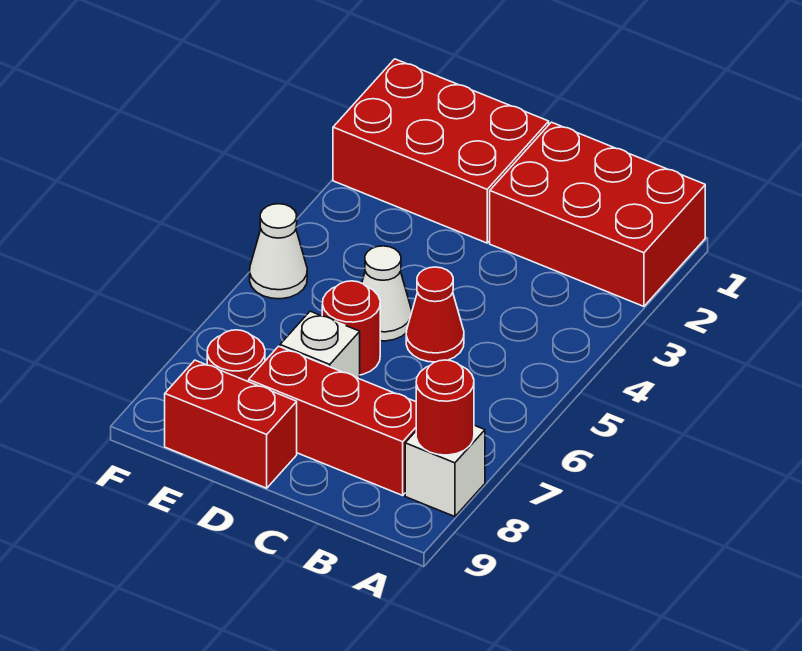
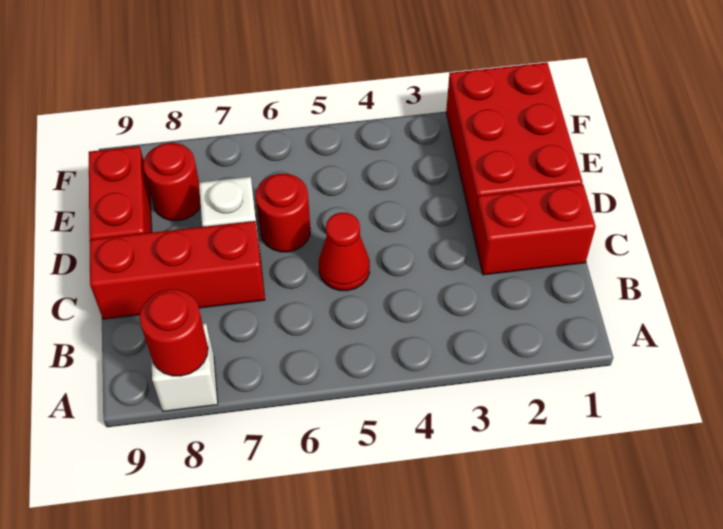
red brick A1:C2 level 1 -> red brick C1:C2 level 1
red brick B8:D8 level 1 -> red brick C7:C9 level 1
white cone D5 level 1 -> none
white cone F5 level 1 -> none

